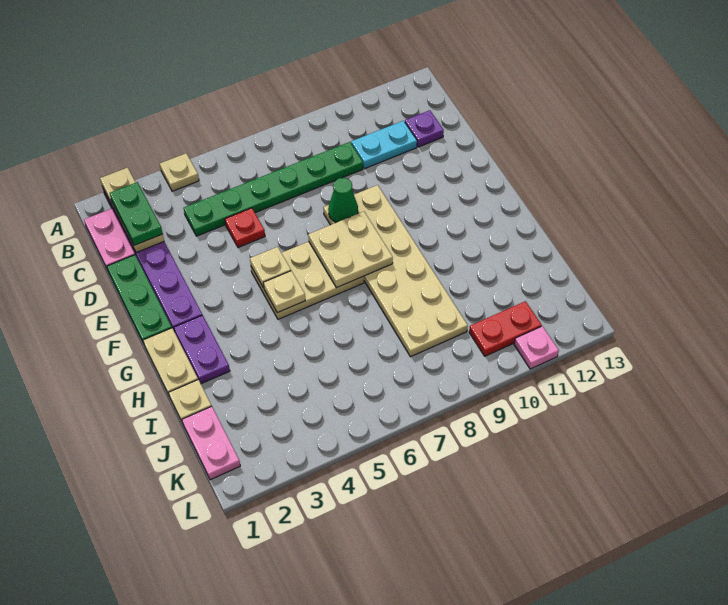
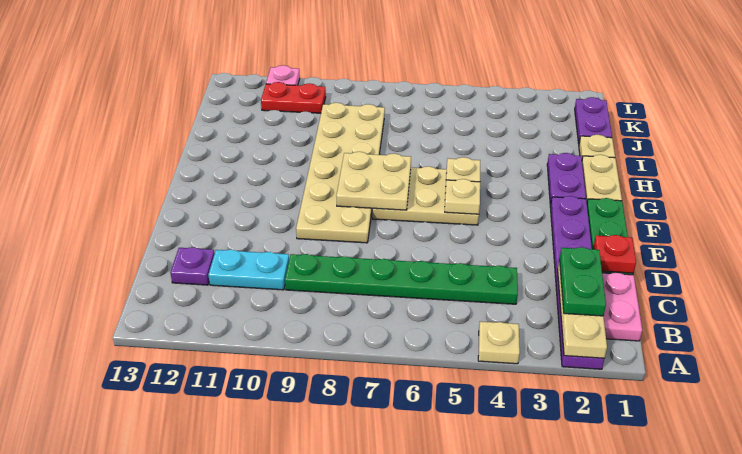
red plate D5 level 1 -> red plate D1 level 2
green cone E8 level 2 -> none
pink plate J1:K1 level 1 -> purple plate J1:K1 level 1

